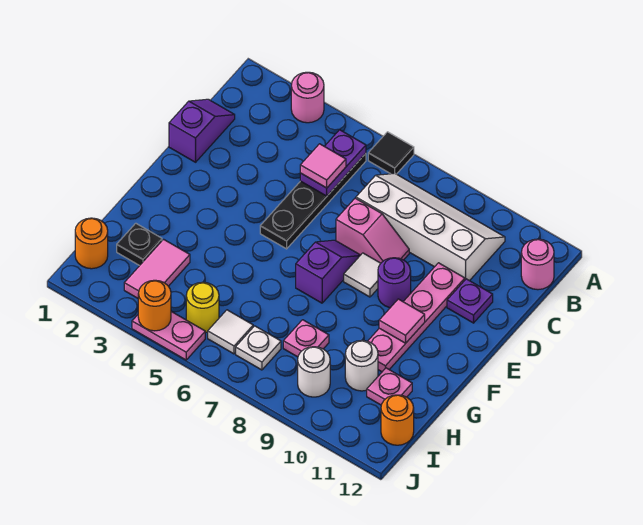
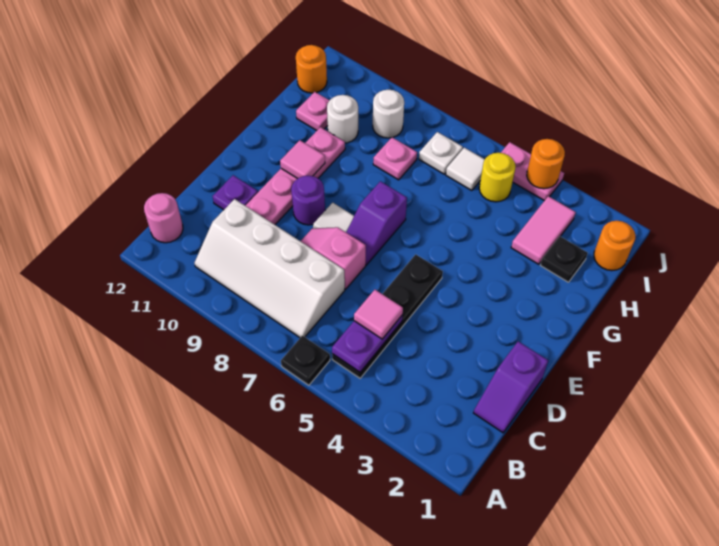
pink round brick A3 level 1 -> none
black tile A6 level 1 -> black plate A6 level 1

